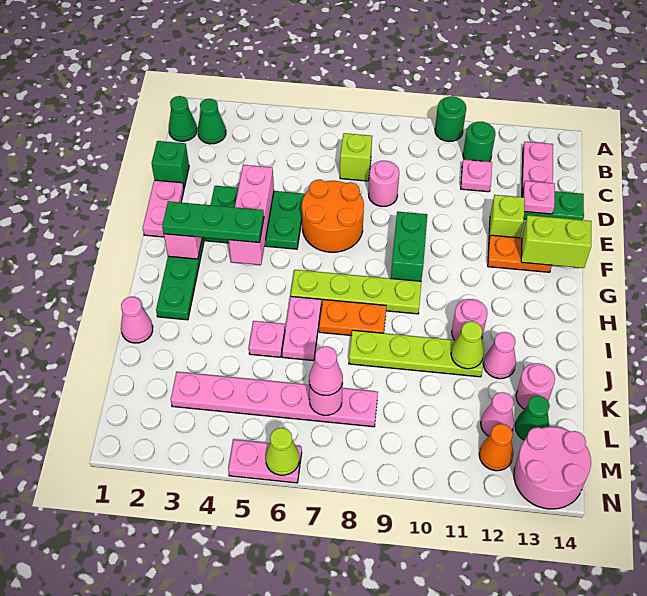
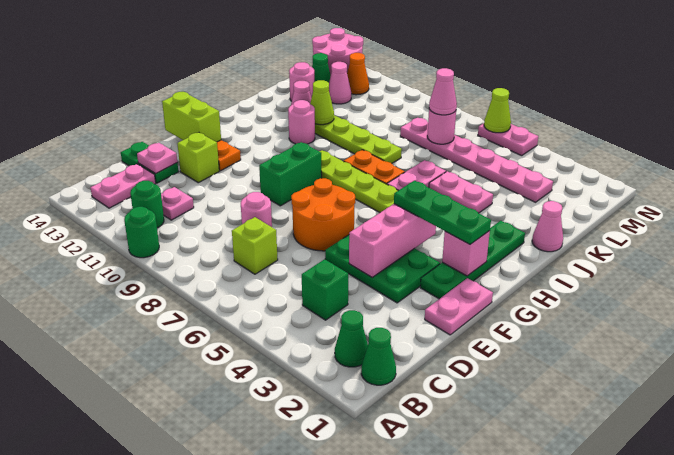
green brick D1 level 1 -> green brick C4 level 1
pink plate J5 level 1 -> pink plate J4:J5 level 1

